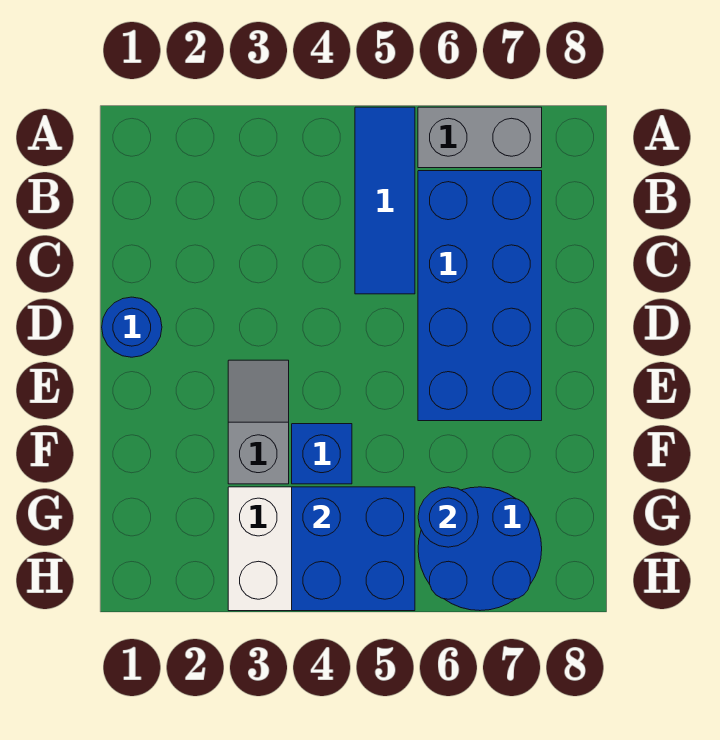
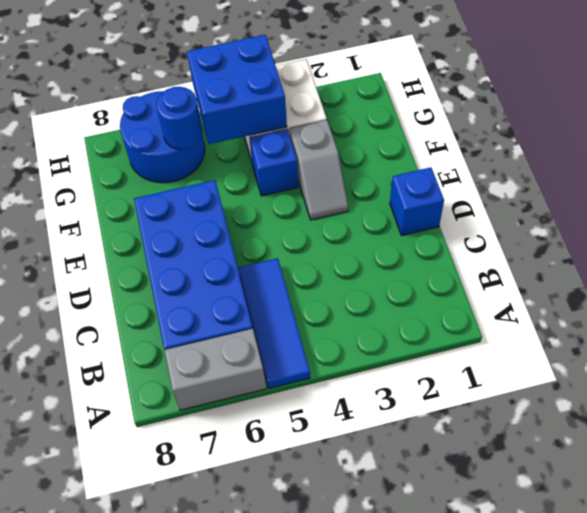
blue round brick D1 level 1 -> blue brick D1 level 1

